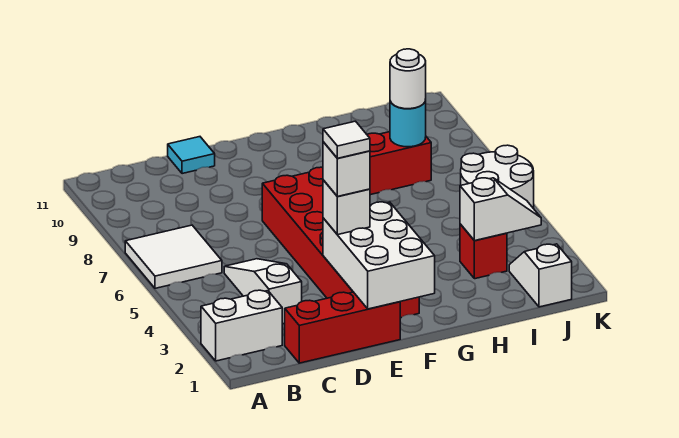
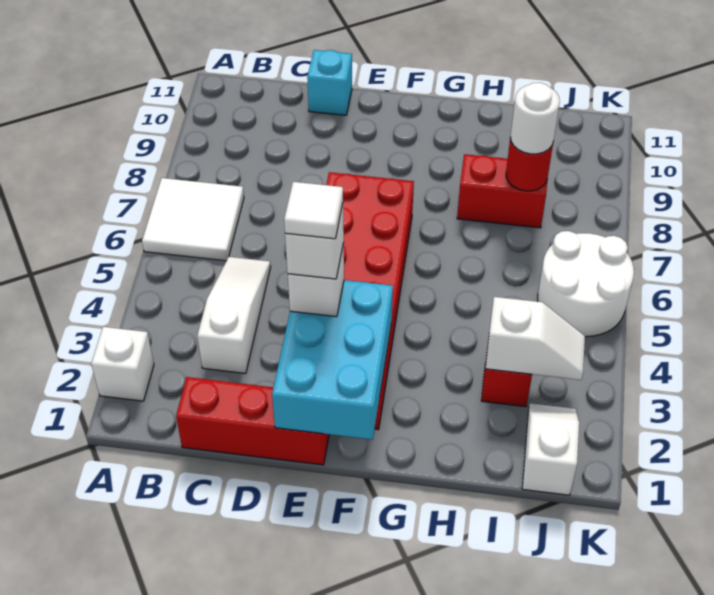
white brick A2:B2 level 1 -> white brick A2 level 1
cyan tile D11 level 1 -> cyan brick D11 level 1
white brick E1:F3 level 2 -> cyan brick E1:F3 level 2
cyan round brick I8 level 2 -> red round brick I8 level 2

